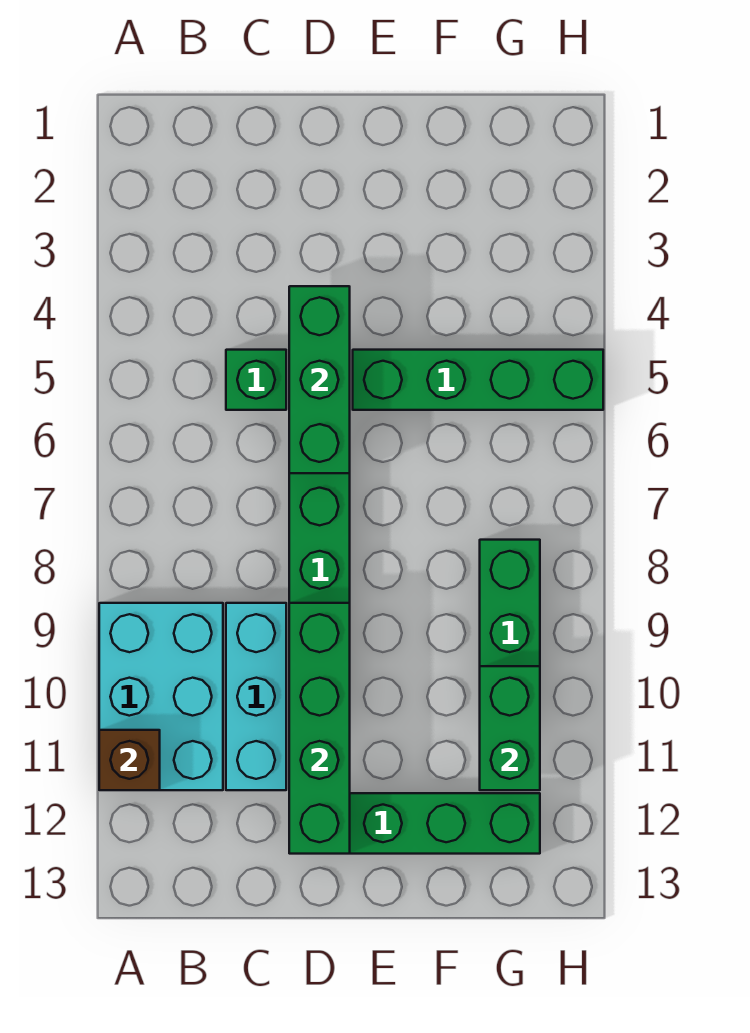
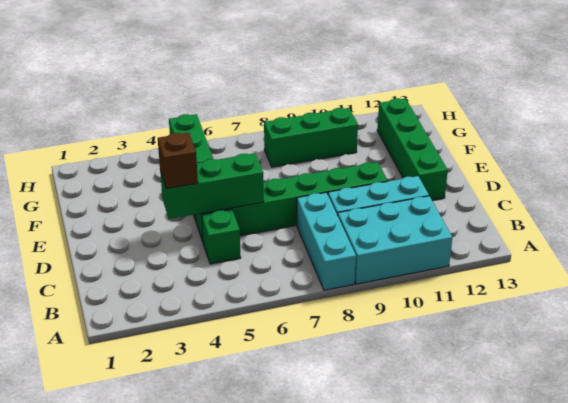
none -> cyan brick A8:C8 level 1
brown brick A11 level 2 -> brown brick D4 level 3
green brick D9:D12 level 2 -> none
green brick G10:G11 level 2 -> none

